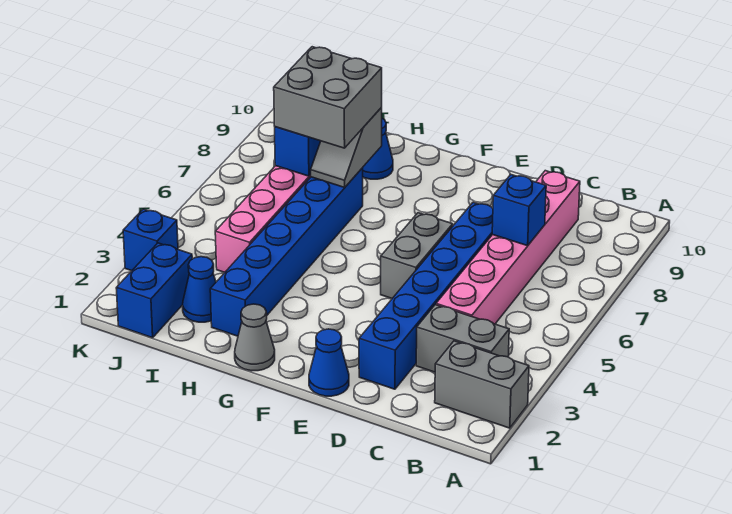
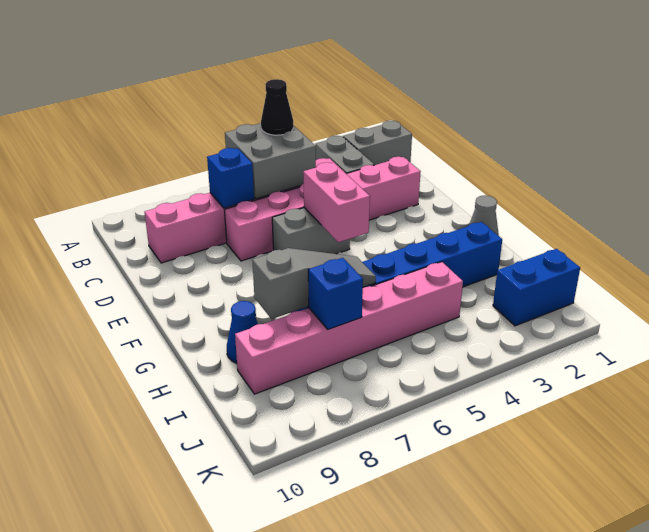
grey brick A2:B2 level 1 -> grey brick B1:B2 level 1
none -> black cone B5 level 3
blue brick D2:D7 level 1 -> pink brick D2:D7 level 1
blue cone E1 level 1 -> none
none -> pink brick E5:F5 level 2
grey slope H7:H8 level 2 top 8 -> grey slope H6:H8 level 2 top 8
grey brick H7:I8 level 3 -> grey brick B5:C6 level 2
blue cone I2 level 1 -> none
blue brick K3 level 1 -> none

